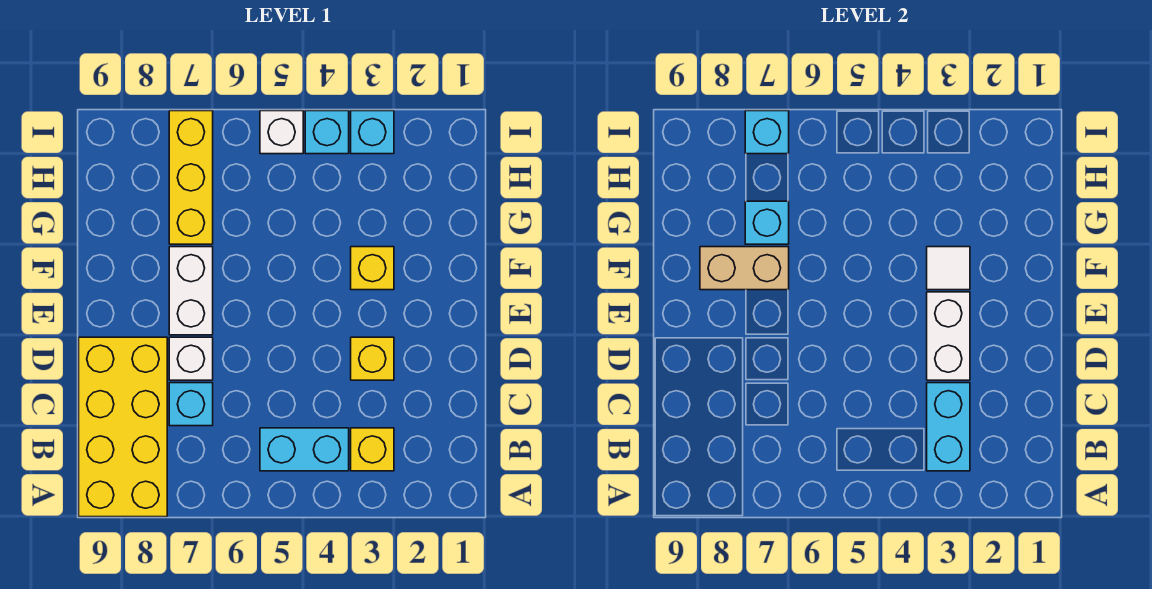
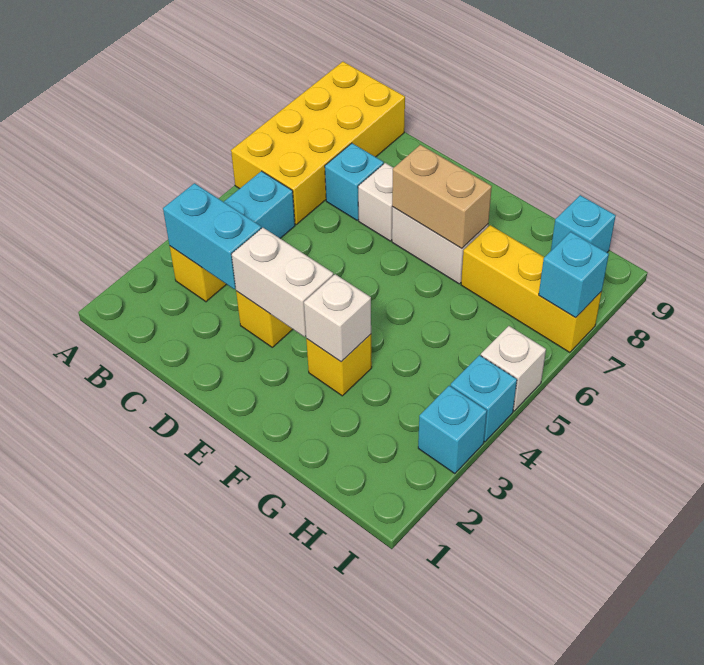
yellow brick A8:D9 level 1 -> yellow brick A6:B9 level 1
white tile F3 level 2 -> white brick F3 level 2
tan brick F7:F8 level 2 -> tan brick E7:F7 level 2
cyan brick G7 level 2 -> cyan brick H9 level 1

